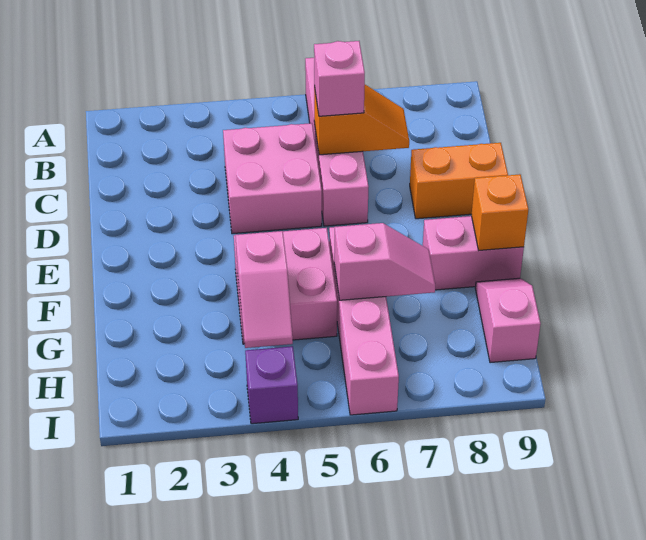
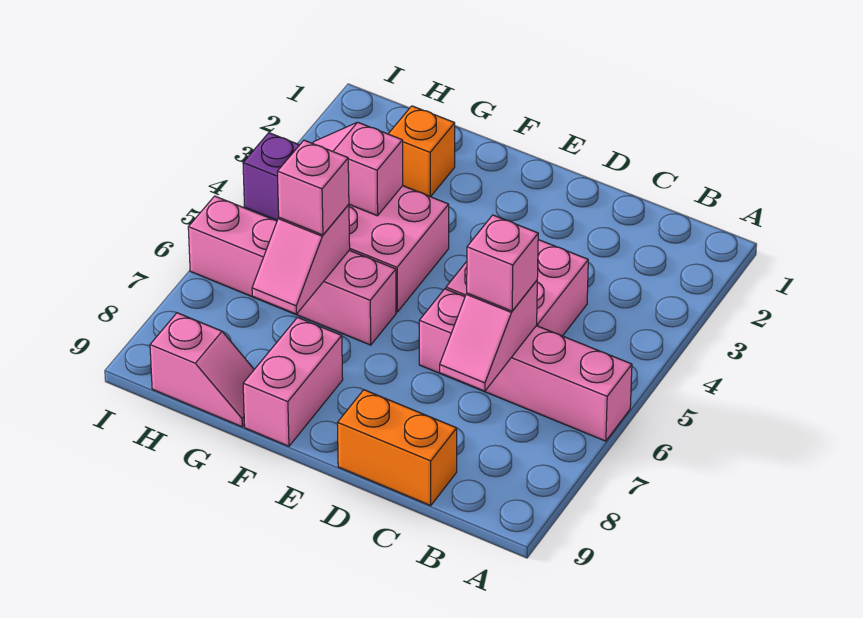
orange slope C6:C7 level 2 top 6 -> pink slope C6:C7 level 2 top 6
orange brick D8:D9 level 1 -> orange brick C9:D9 level 1
orange brick F9 level 2 -> orange brick G2 level 1
none -> pink brick G6 level 3

